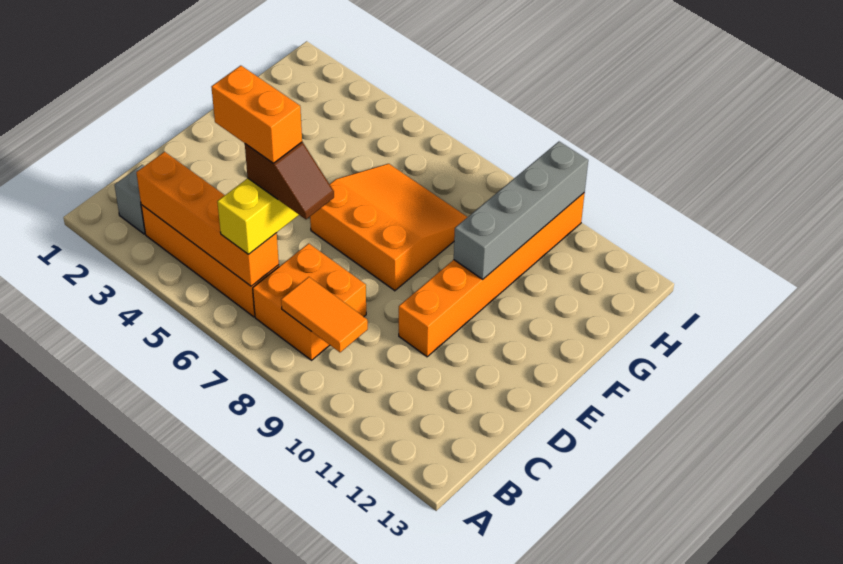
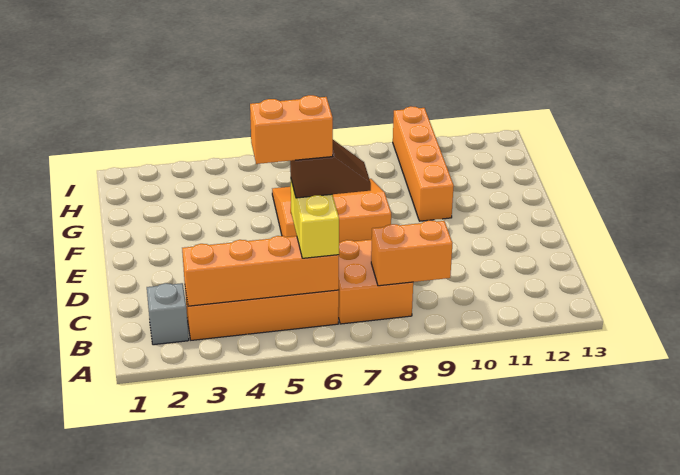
orange tile B8:B9 level 2 -> orange brick B8:B9 level 2
orange brick D10:I10 level 1 -> orange brick F10:I10 level 1
grey brick F10:I10 level 2 -> none

